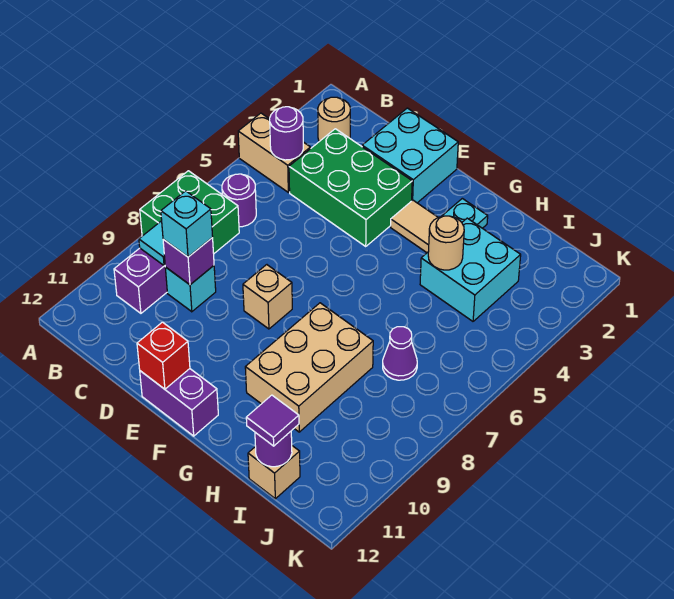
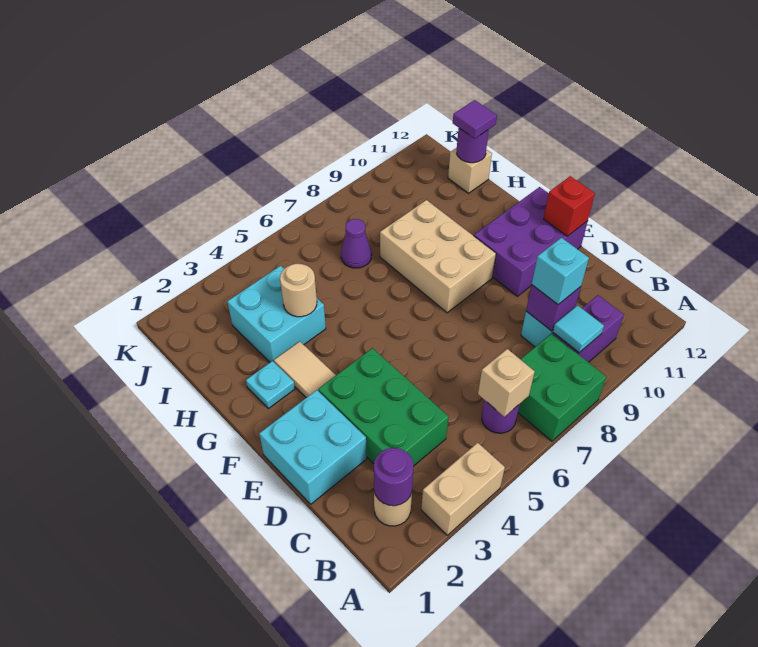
tan brick A4:B4 level 1 -> tan brick A3:A4 level 1
purple round brick B4 level 2 -> purple round brick B2 level 2
tan brick E8 level 1 -> tan brick B6 level 2
purple brick E12:F12 level 1 -> purple brick E10:F12 level 1
tan brick G8:H10 level 1 -> tan brick F8:H9 level 1

